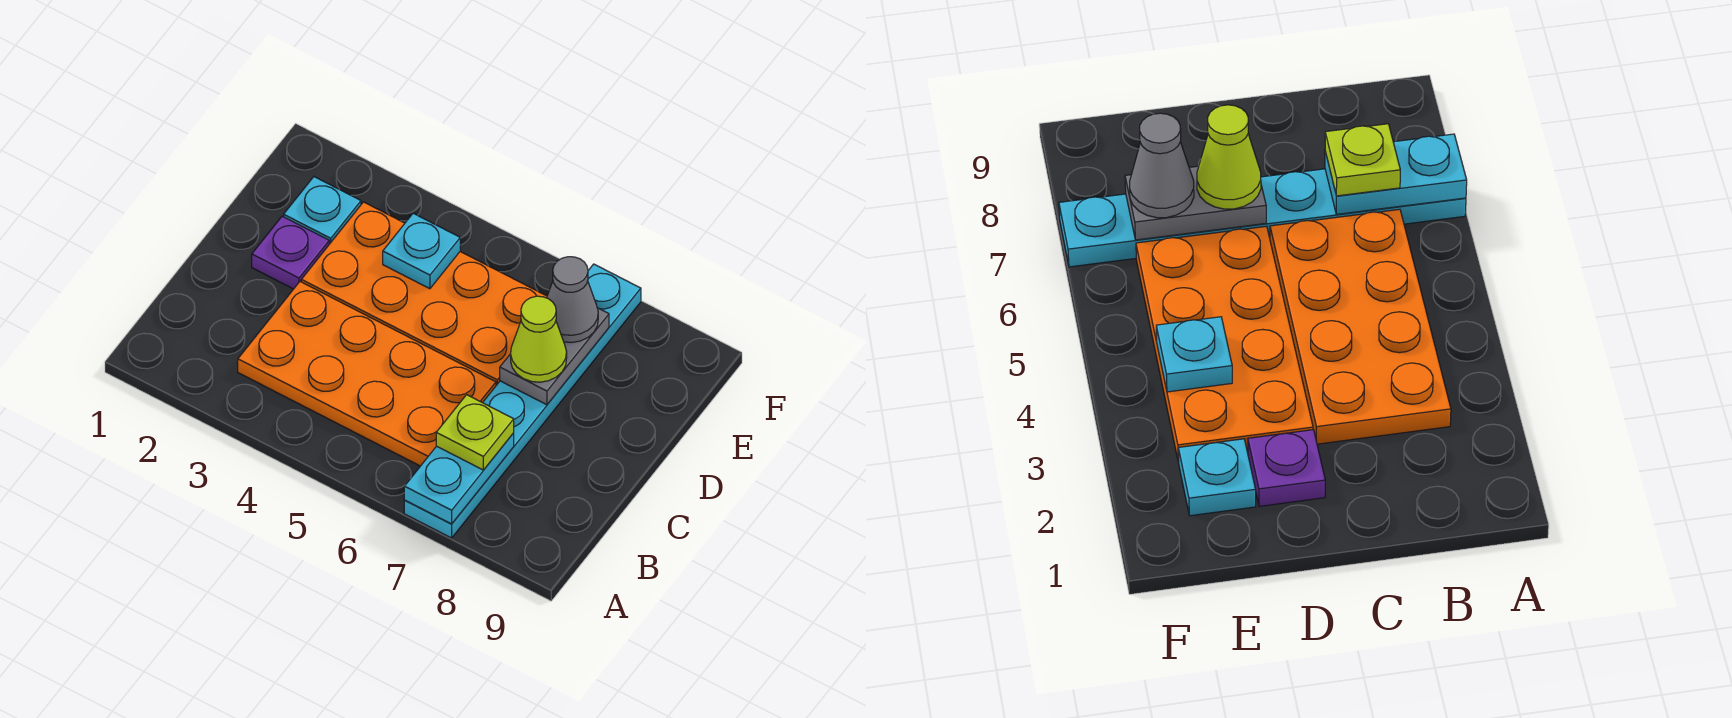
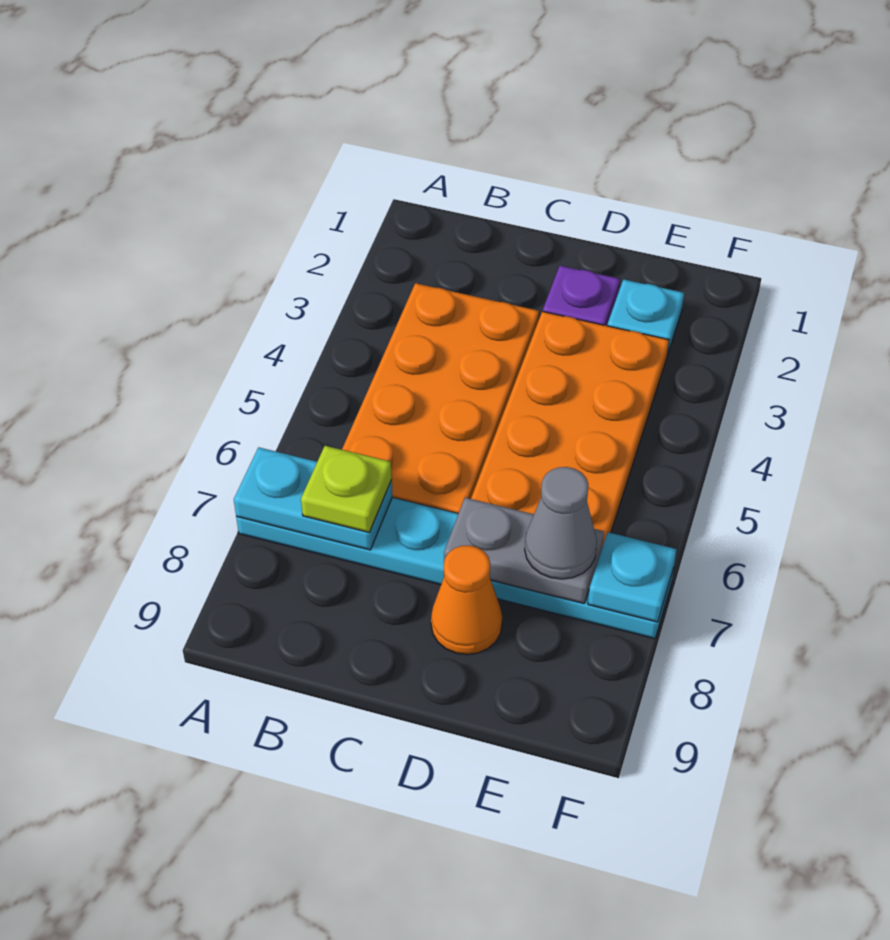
lime cone D7 level 3 -> none
none -> orange cone D8 level 1
cyan plate E4 level 2 -> cyan plate F7 level 2

